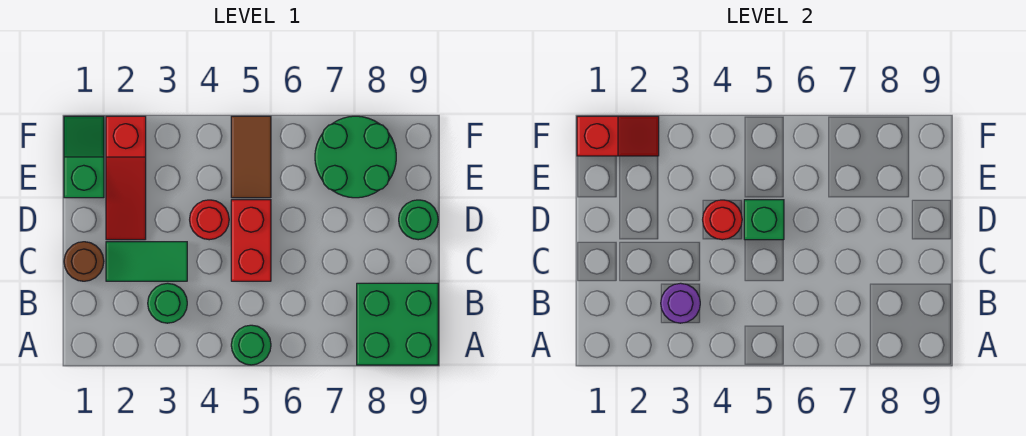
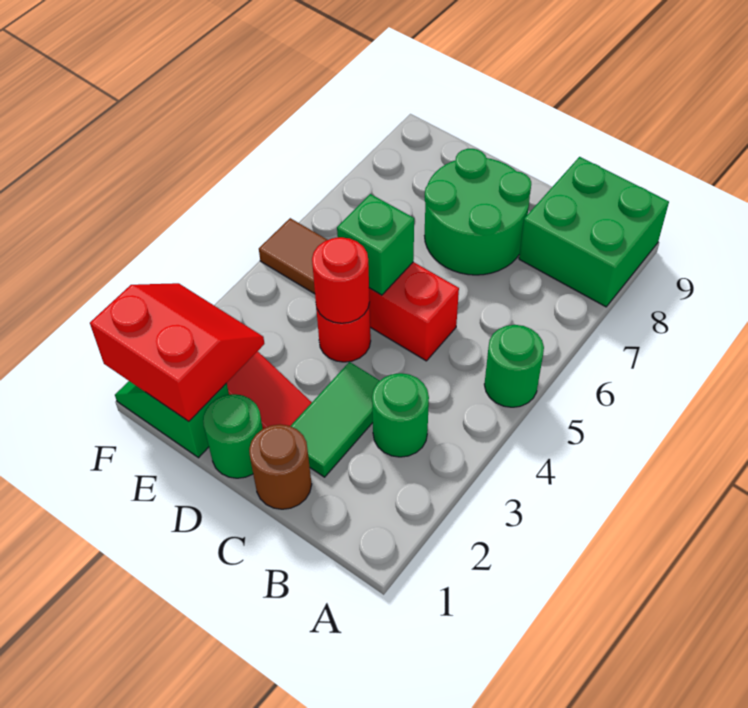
purple round brick B3 level 2 -> none
green round brick D9 level 1 -> green round brick D1 level 1
green round brick E7:F8 level 1 -> green round brick C7:D8 level 1
red slope F1:F2 level 2 top 1 -> red slope E1:F2 level 2 top 1

